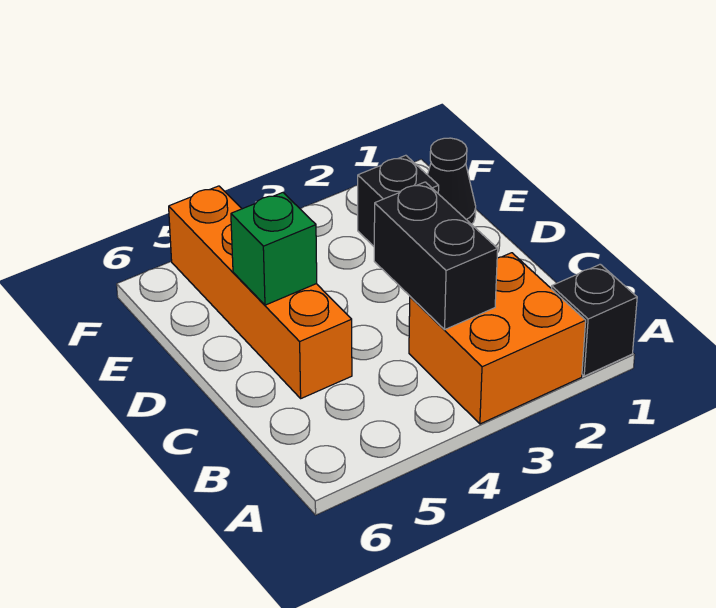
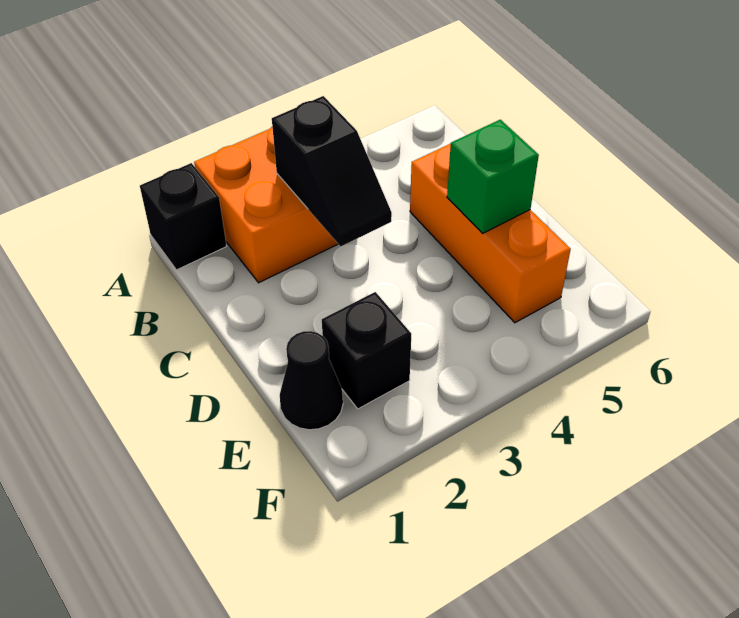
black brick B3:C3 level 2 -> black slope B3:C3 level 2 top B
orange brick C5:F5 level 1 -> orange brick C5:E5 level 1

